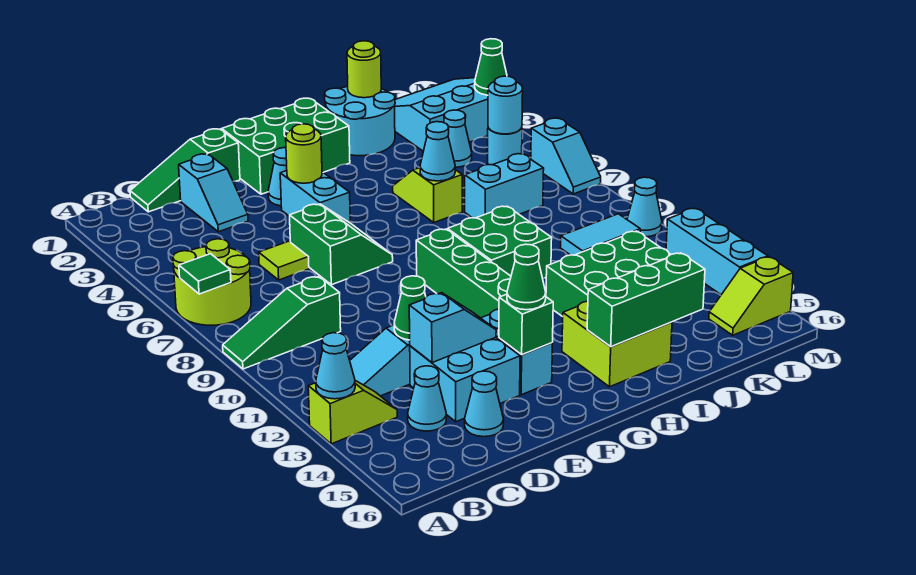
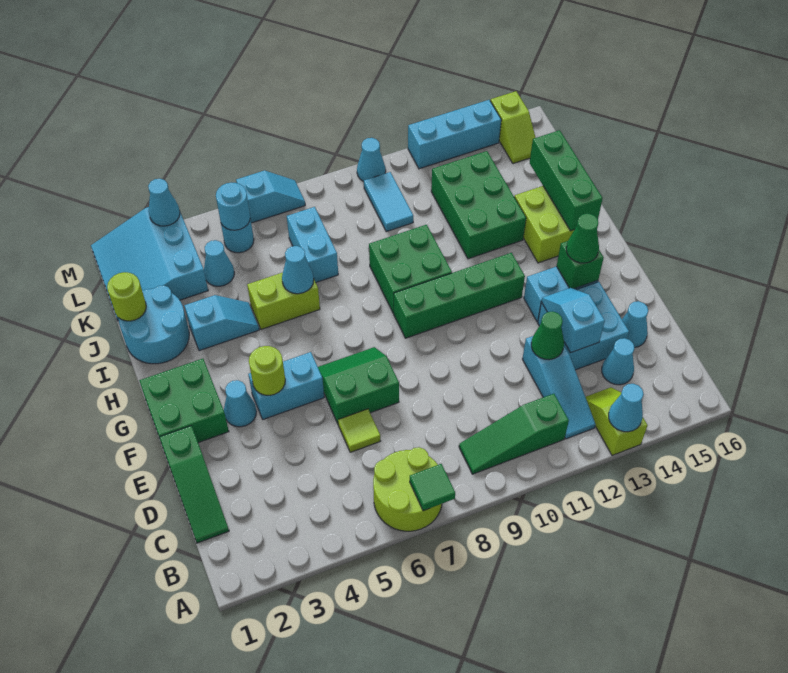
green slope A9:C9 level 1 top C -> green slope B9:B11 level 1 top 11
cyan slope D2:D3 level 1 top 2 -> cyan slope I3:I4 level 1 top 3
green brick F1:H2 level 1 -> green brick F1:G2 level 1
lime slope I5:I6 level 1 top 6 -> lime brick I5:I6 level 1
green cone M3 level 2 -> cyan cone M3 level 2

